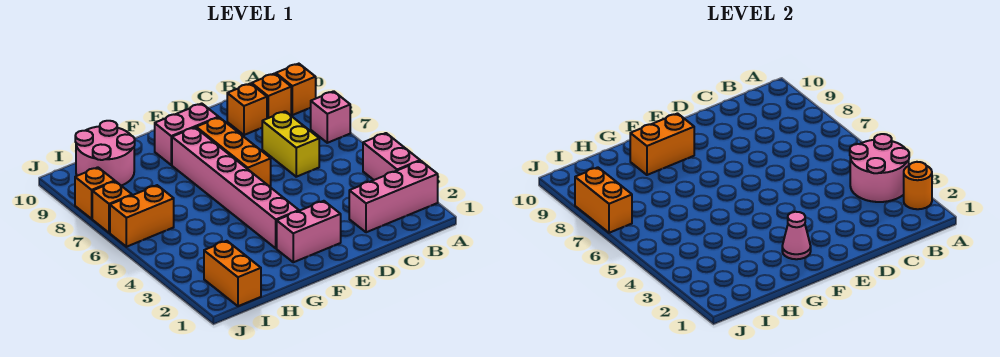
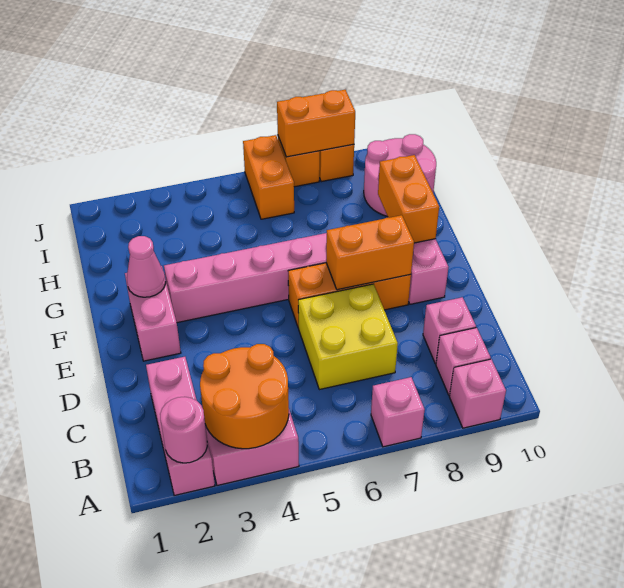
orange round brick A2 level 2 -> pink round brick A2 level 2
pink round brick A3:B4 level 2 -> orange round brick A3:B4 level 2
orange brick A9 level 1 -> pink brick A9 level 1
orange brick B9 level 1 -> pink brick B9 level 1
yellow brick C6:C7 level 1 -> yellow brick C6:D7 level 1
orange brick C9 level 1 -> pink brick C9 level 1
orange brick I1:I2 level 1 -> orange brick E7:E8 level 2

